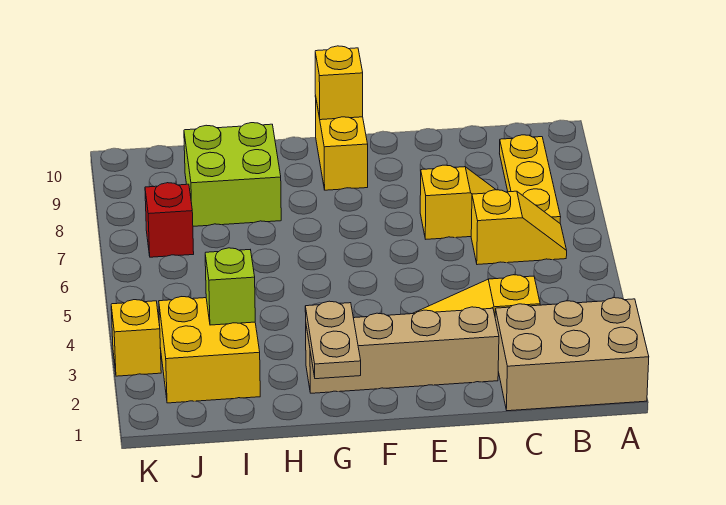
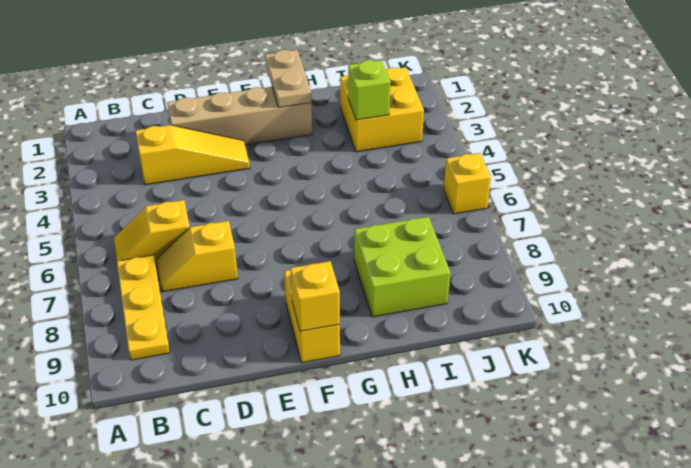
tan brick A1:C2 level 1 -> none
red brick J7 level 1 -> none
yellow brick K3 level 1 -> yellow brick K6 level 1

